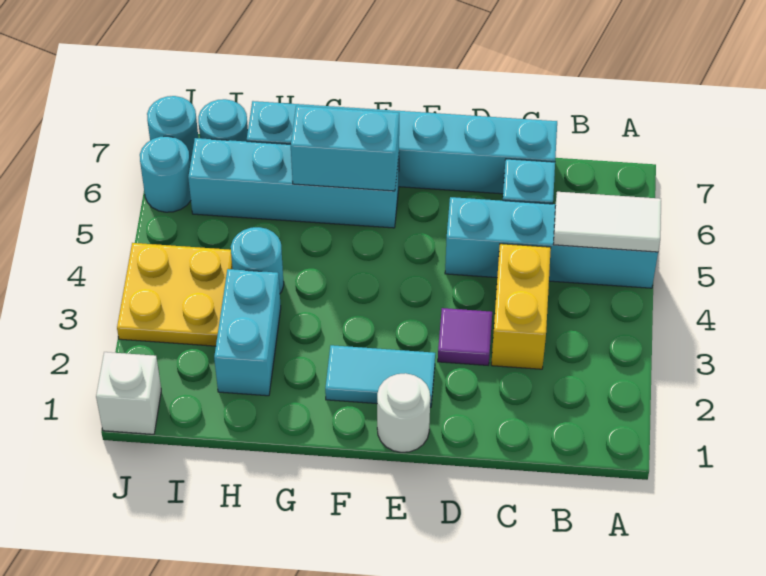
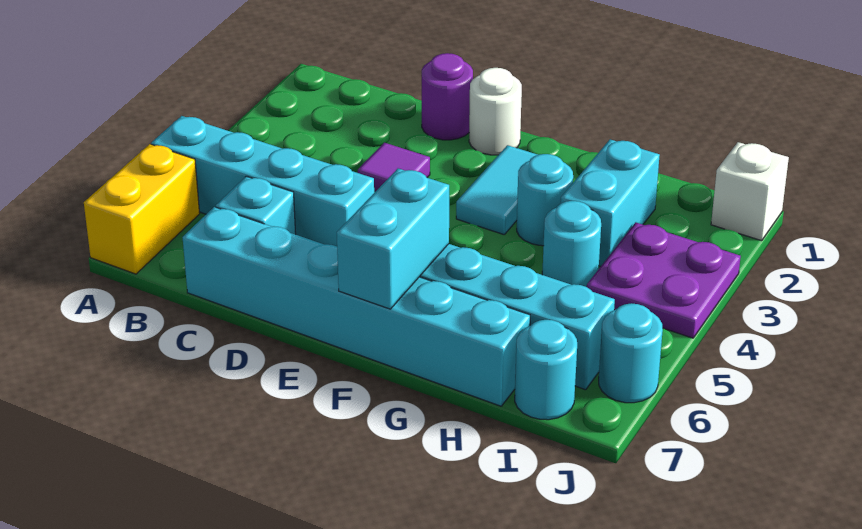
white tile A5:B5 level 2 -> none
yellow brick C3:C4 level 1 -> yellow brick A6:A7 level 1
none -> purple round brick D1 level 1
cyan tile E2:F2 level 1 -> cyan tile F2:F3 level 1
cyan brick F6:G6 level 2 -> cyan brick F6:F7 level 2
yellow plate I3:J4 level 1 -> purple plate I3:J4 level 1
cyan round brick J7 level 1 -> cyan round brick G3 level 1

